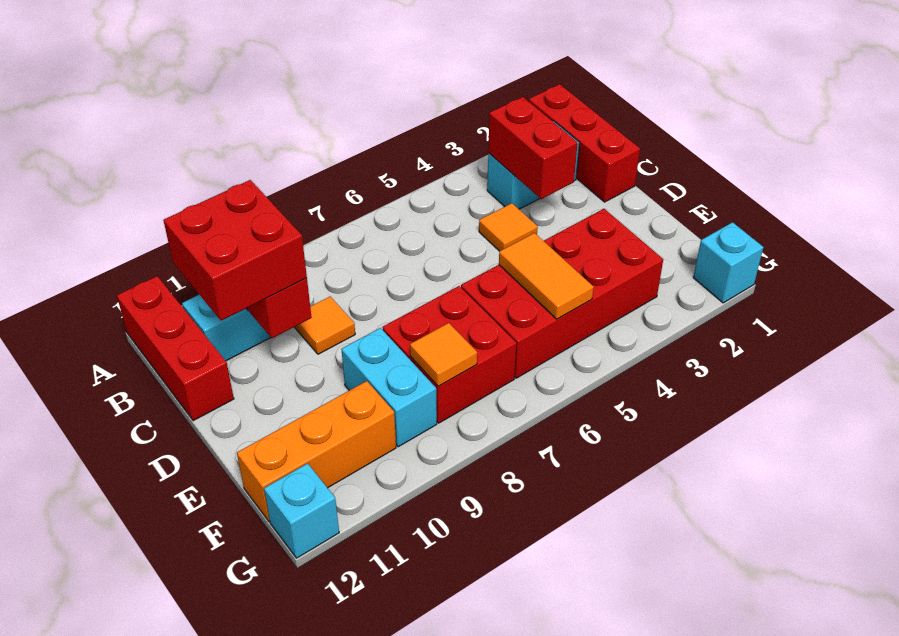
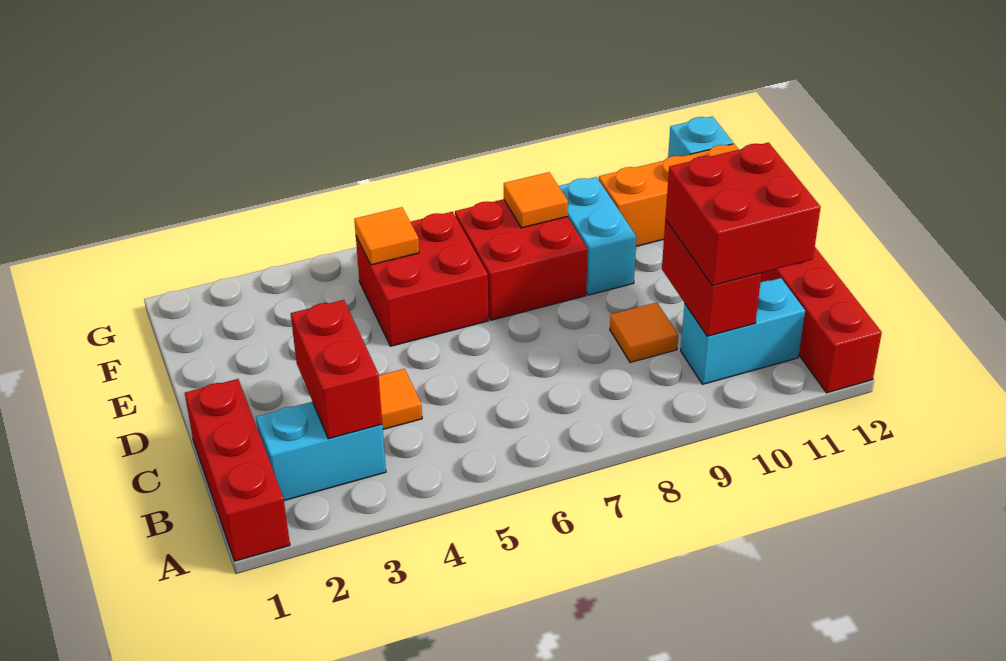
red brick E3:F6 level 1 -> red brick E5:F6 level 1
orange tile E5:F5 level 2 -> orange tile F5 level 2
cyan brick G1 level 1 -> none

